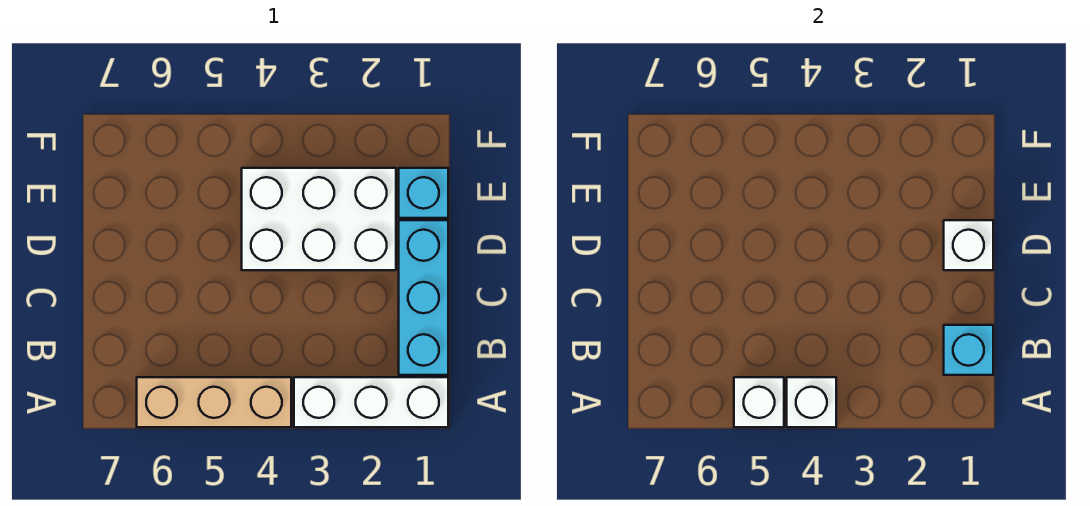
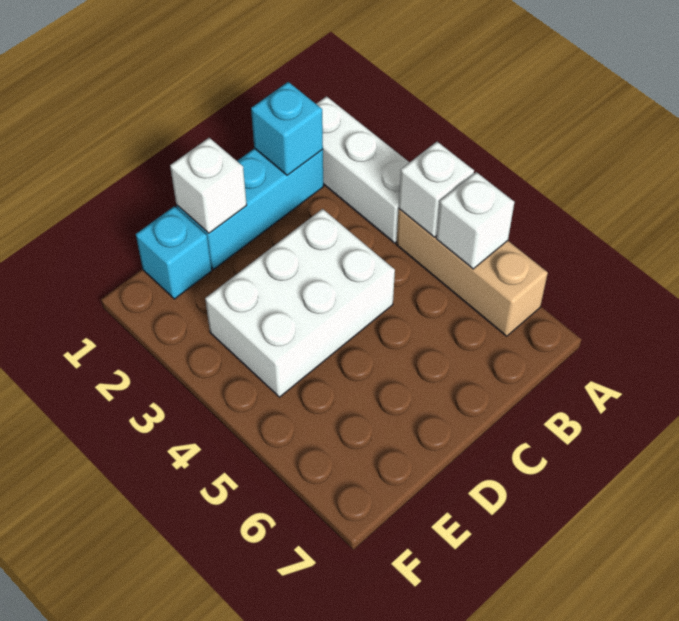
white brick D2:E4 level 1 -> white brick C3:E4 level 1

